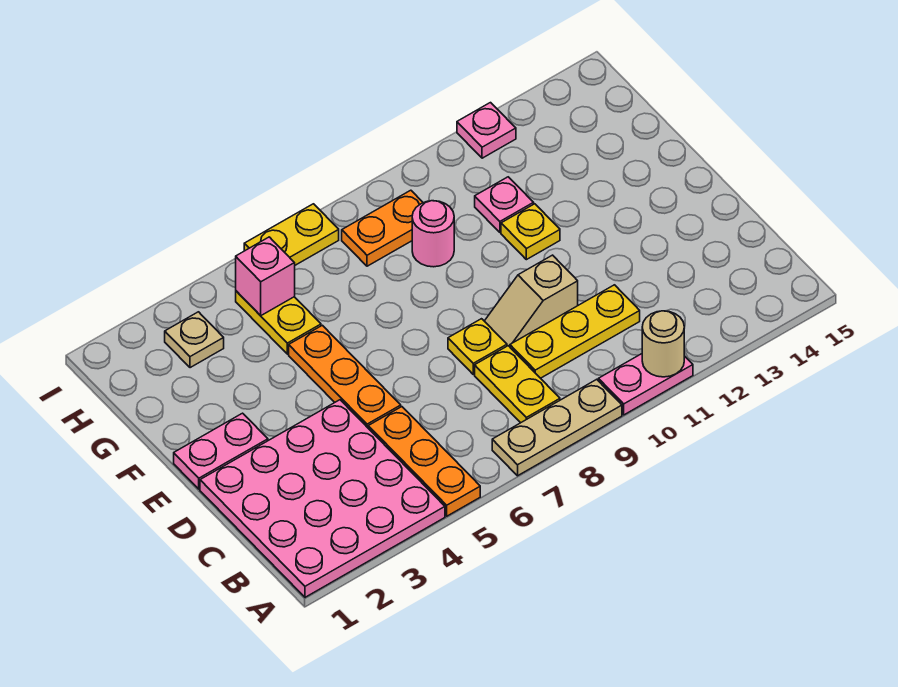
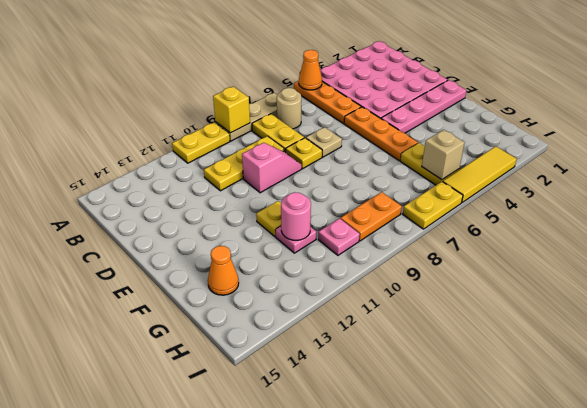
none -> orange cone A5 level 2
none -> yellow brick A9 level 2
pink plate A10:A11 level 1 -> yellow plate A10:A11 level 1
tan round brick A11 level 2 -> tan round brick B7 level 1
tan slope D9:D10 level 1 top 10 -> pink slope D9:D10 level 1 top 10
pink plate E1:E2 level 1 -> pink plate E1:E4 level 1
pink round brick G9 level 1 -> pink round brick G11 level 2
none -> orange cone G14 level 1
tan plate H3 level 1 -> tan plate D7 level 1
pink brick H5 level 2 -> tan brick H5 level 2
none -> yellow tile I3:I5 level 1
pink plate I12 level 1 -> pink plate H10 level 1

